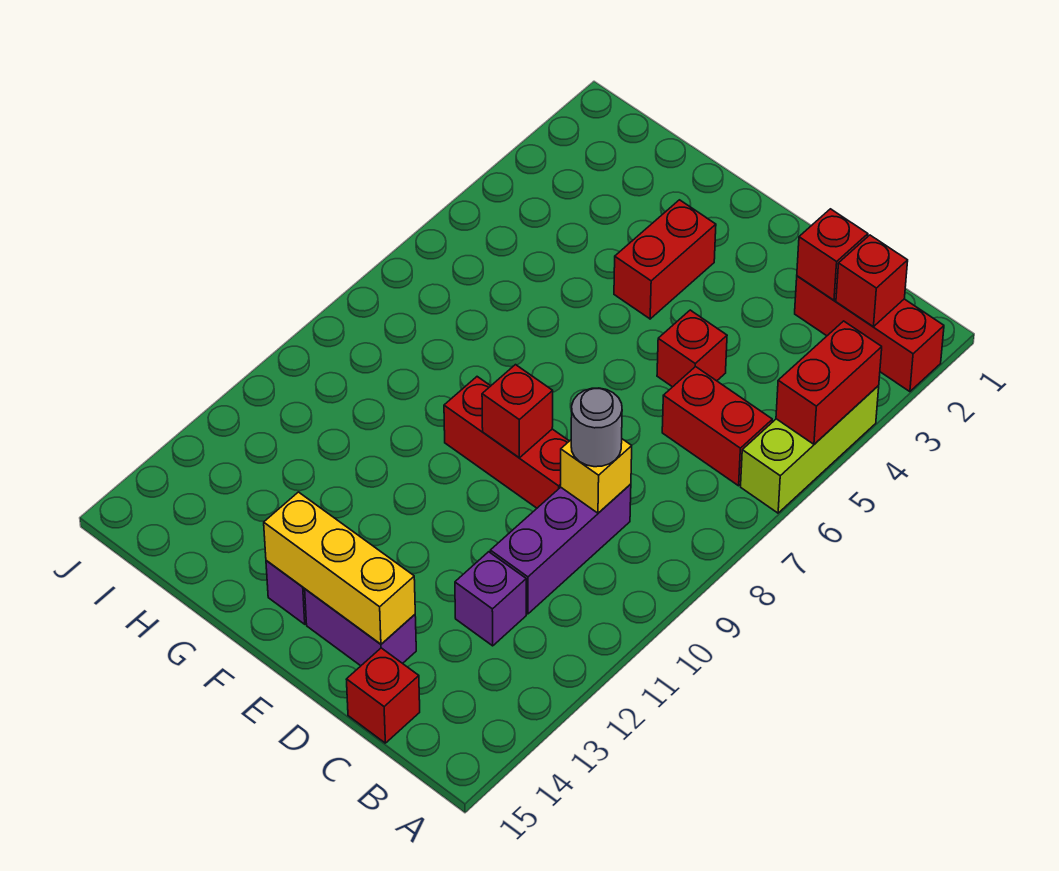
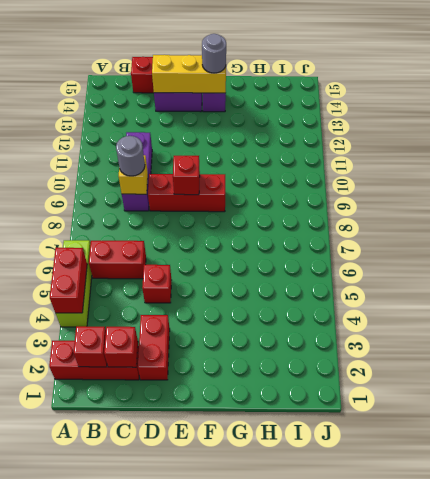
purple brick C12 level 1 -> none
red brick F3:F4 level 1 -> red brick D2:D3 level 1
none -> grey round brick F14 level 3

